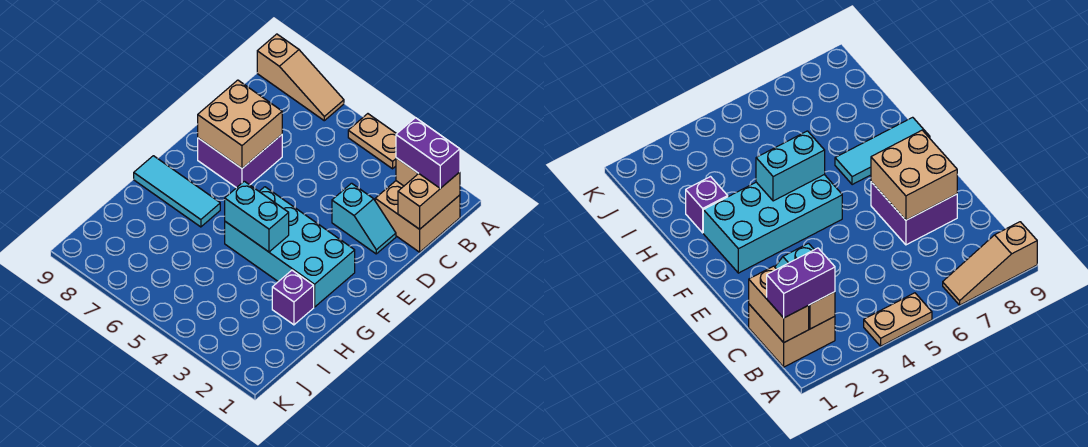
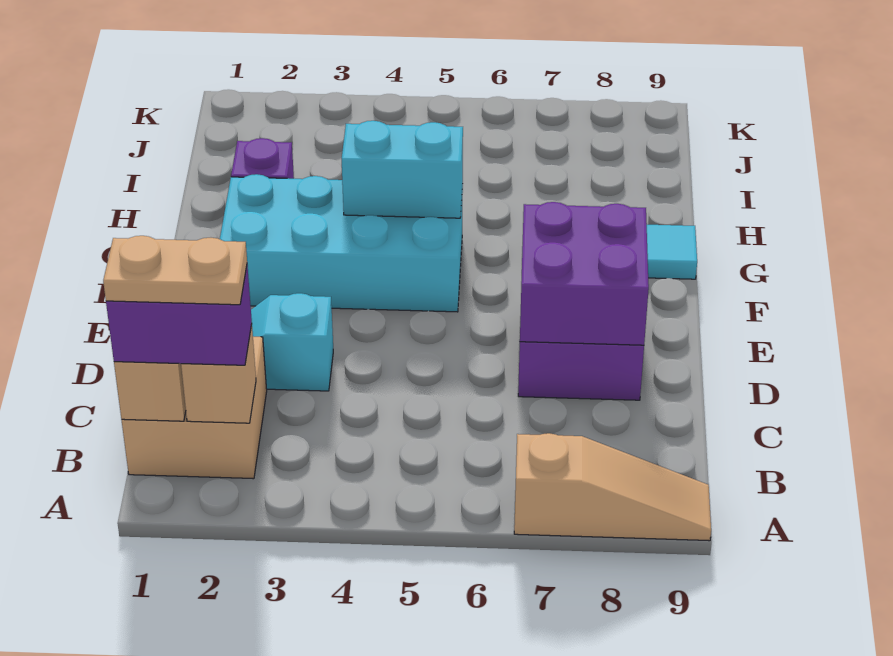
tan plate A4:A5 level 1 -> tan plate B1:B2 level 4
tan slope A7:A9 level 1 top 9 -> tan slope A7:A9 level 1 top 7
tan brick D7:E8 level 2 -> purple brick D7:E8 level 2

